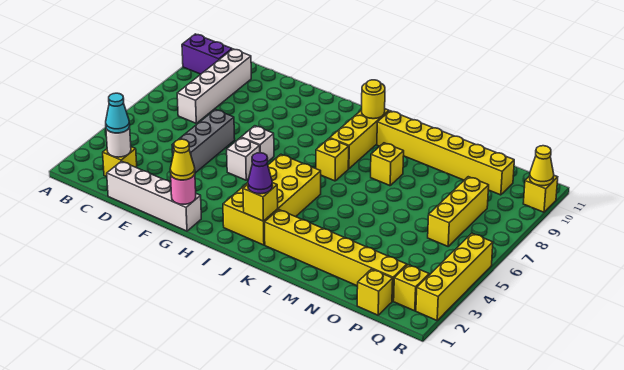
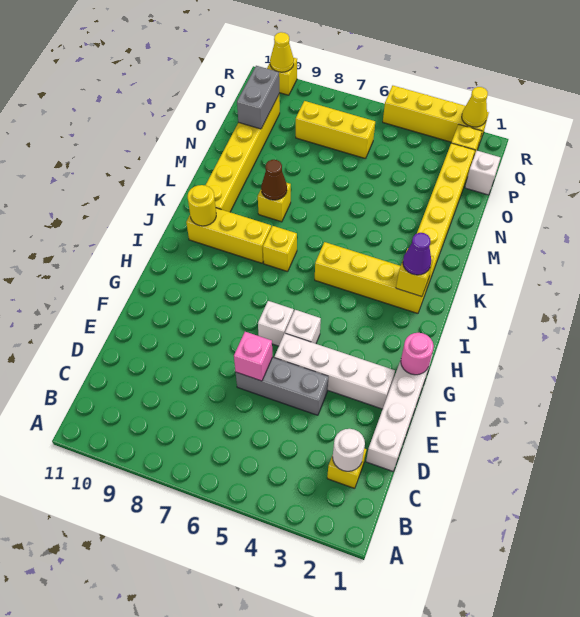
purple brick A10:B10 level 1 -> none
cyan cone C2 level 3 -> none
white brick C7:C10 level 1 -> white brick F2:F5 level 1
none -> pink brick E6 level 2
yellow cone G1 level 3 -> yellow cone R2 level 2
yellow brick I2:J5 level 1 -> yellow brick J2:J5 level 1
none -> brown cone L8 level 2
none -> grey brick O10:P10 level 2
yellow brick P1 level 1 -> white brick P1 level 1

